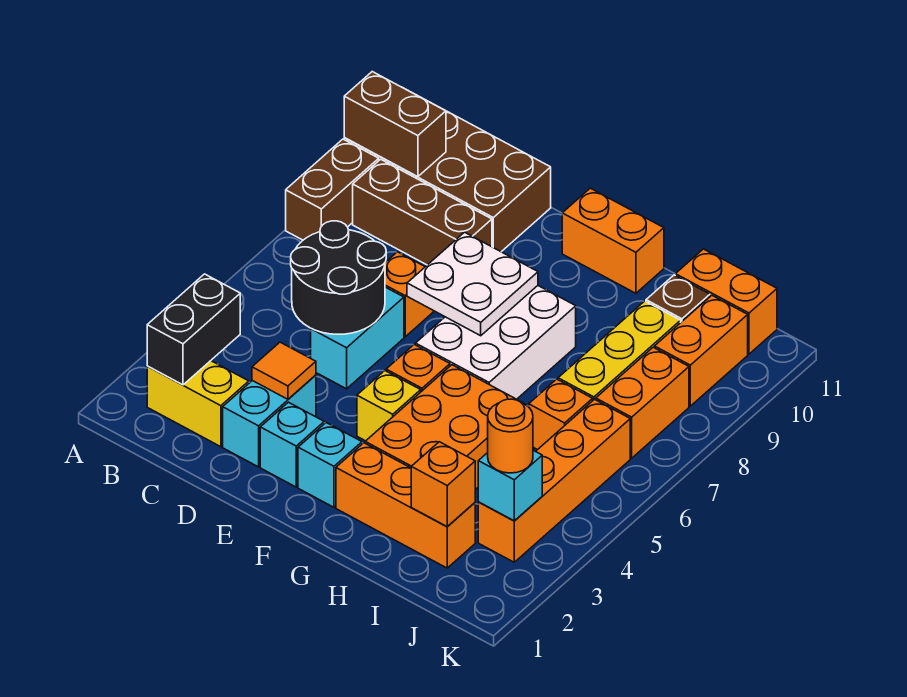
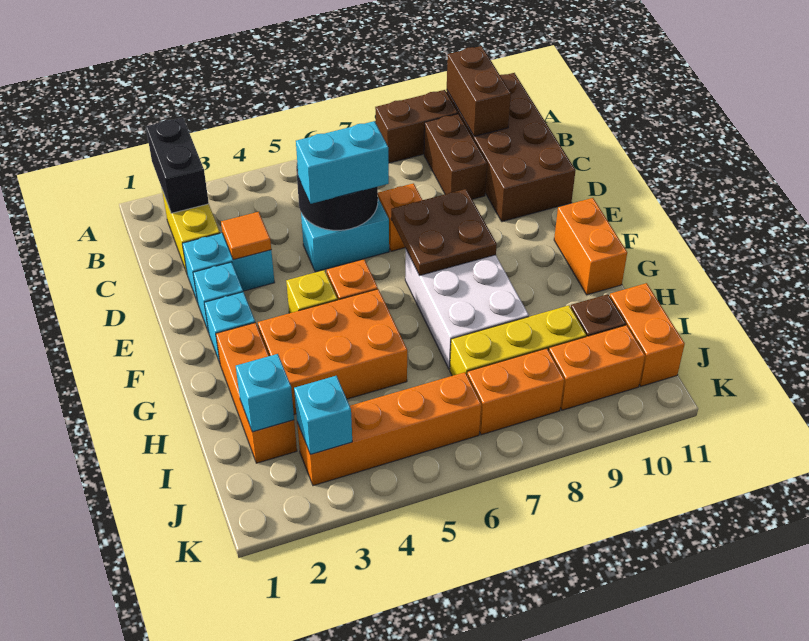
black brick B2:B3 level 2 -> black brick A2:B2 level 2
brown brick B9:D9 level 1 -> brown brick B9:C9 level 1
none -> cyan brick D5:D6 level 3
white plate E7:F8 level 2 -> brown plate E7:F8 level 2
white brick F6:G8 level 1 -> white brick F7:H8 level 1
orange brick I2 level 2 -> cyan brick I2 level 2
orange brick I6 level 1 -> none
orange round brick J3 level 3 -> none

